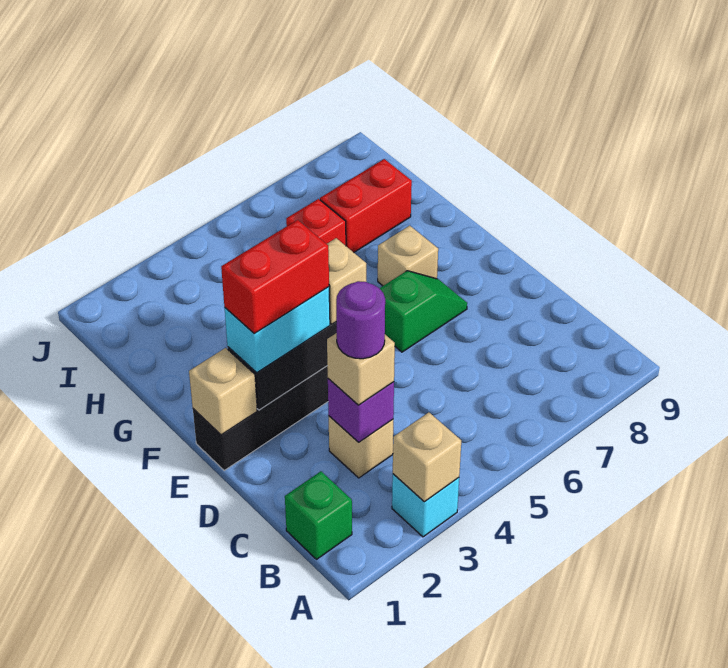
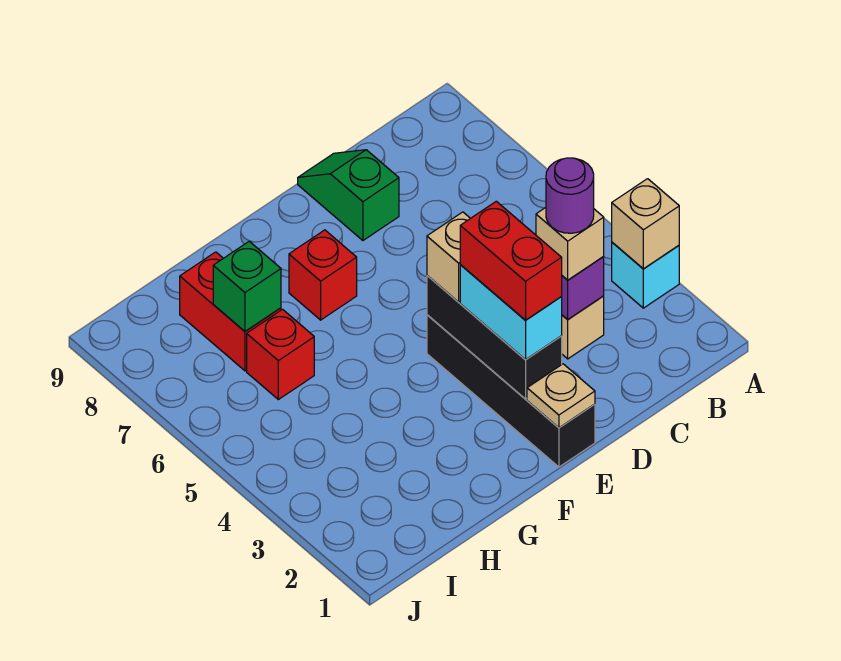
green brick B1 level 1 -> green brick H7 level 2
tan brick E1 level 2 -> tan plate E1 level 2
green slope E6:E7 level 1 top 6 -> green slope D8:D9 level 1 top 8
tan brick F7 level 1 -> red brick F7 level 1

